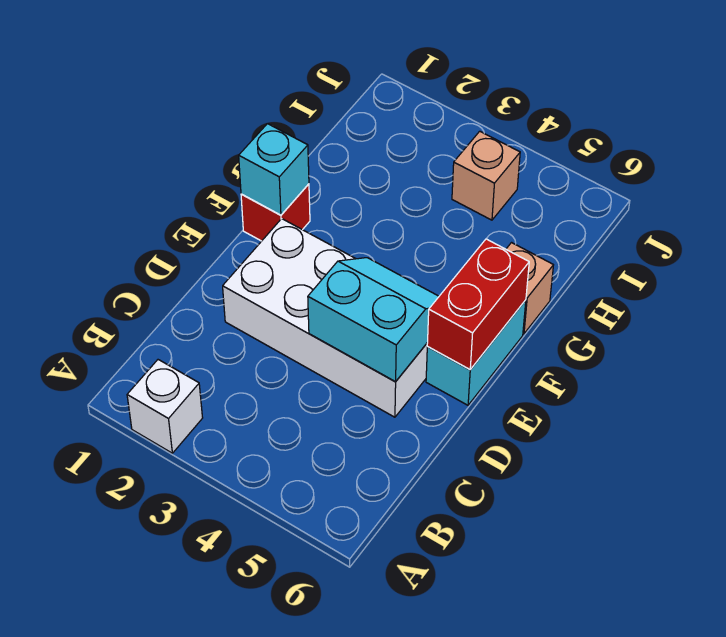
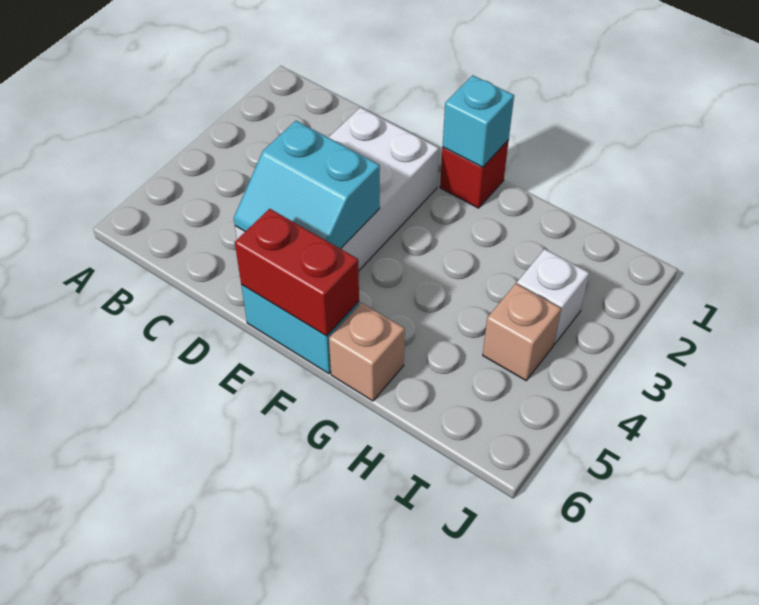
white brick A2 level 1 -> white brick I3 level 1
cyan slope D4:E5 level 2 top D -> cyan slope D4:E5 level 2 top 4

